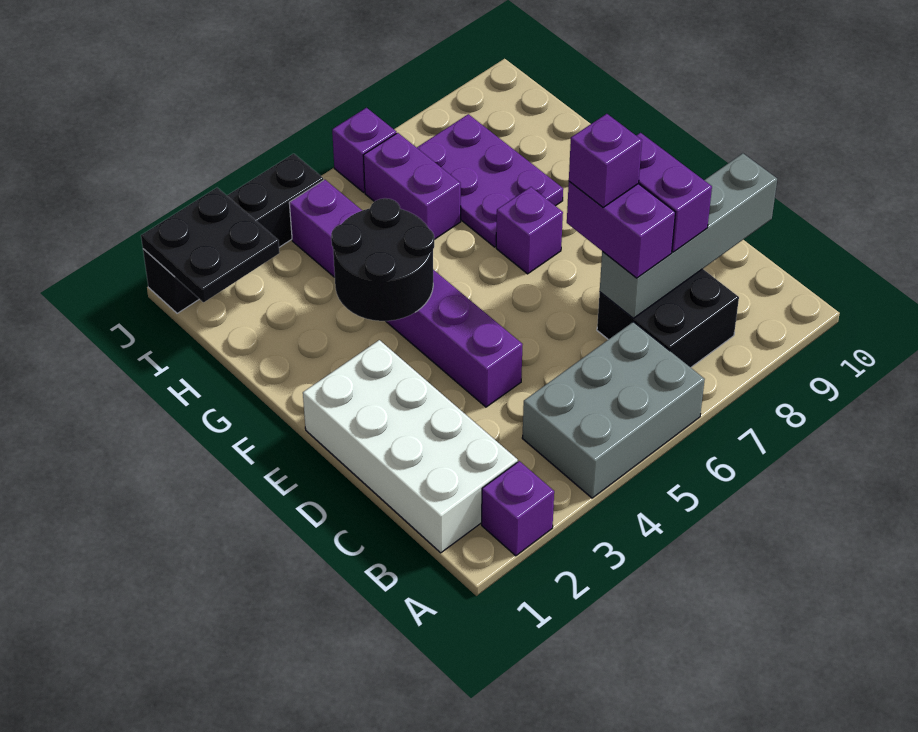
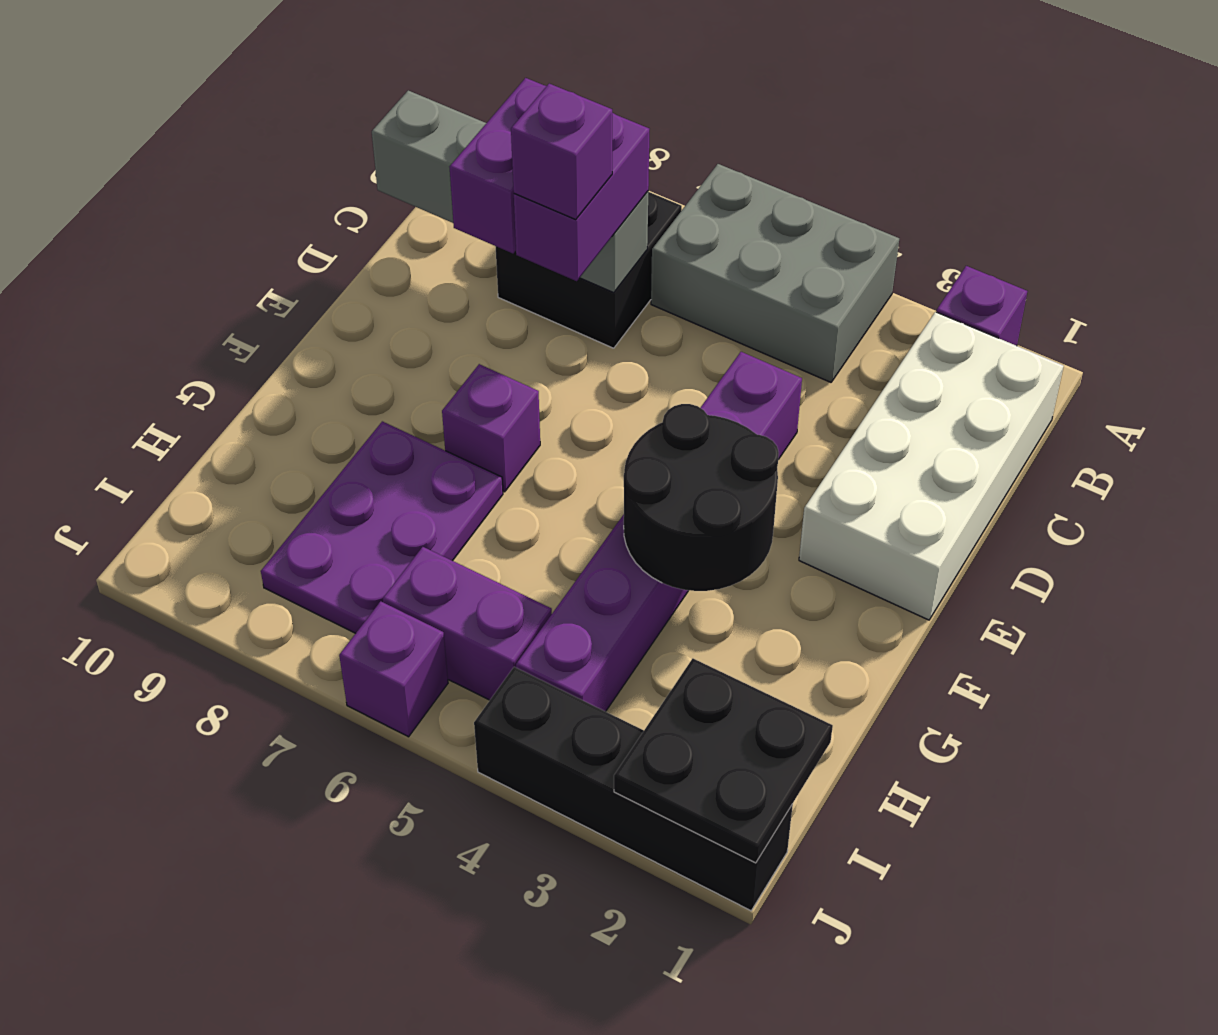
purple brick H6:I6 level 1 -> purple brick I5:I6 level 1

